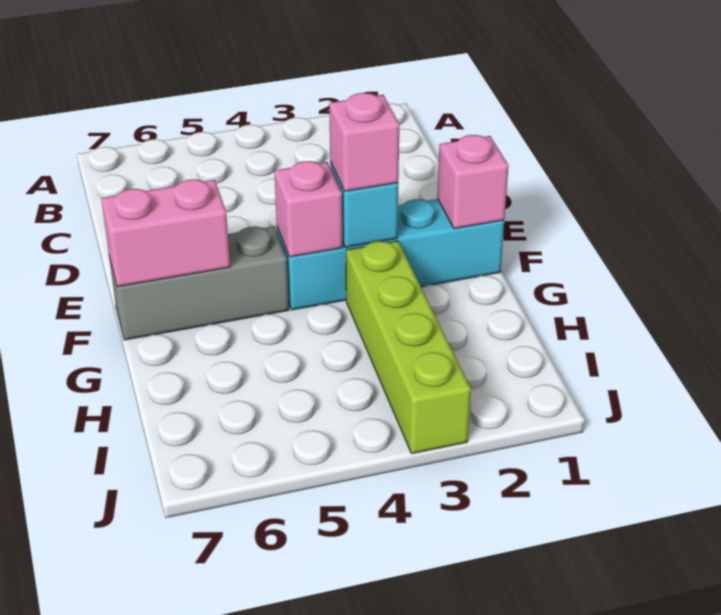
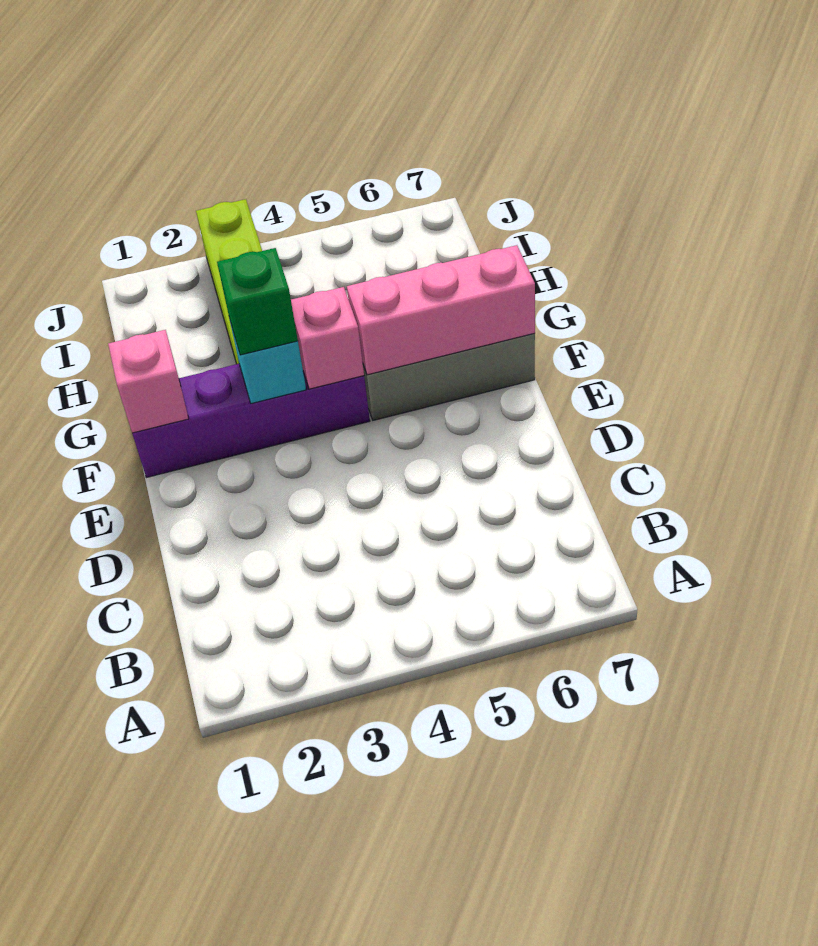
cyan brick F1:F4 level 1 -> purple brick F1:F4 level 1
pink brick F3 level 3 -> green brick F3 level 3
pink brick F6:F7 level 2 -> pink brick F5:F7 level 2

